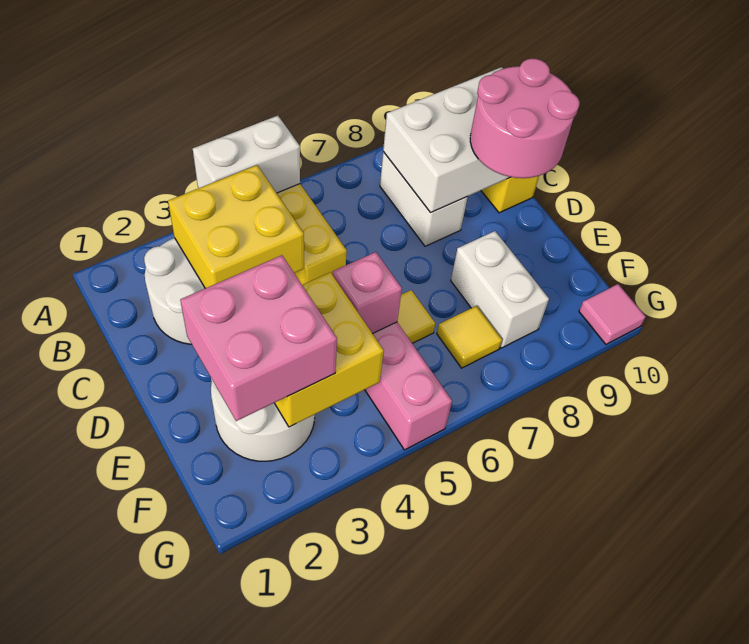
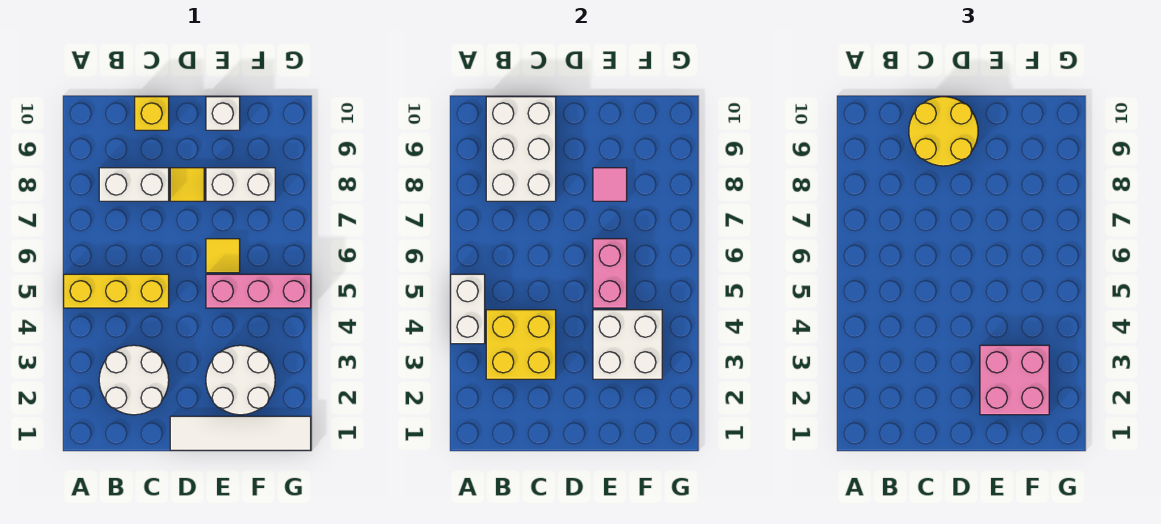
pink round brick C9:D10 level 3 -> yellow round brick C9:D10 level 3
none -> white tile D1:G1 level 1
yellow brick E3:F4 level 2 -> white brick E3:F4 level 2
pink brick E5 level 2 -> pink brick E5:E6 level 2
none -> white brick E10 level 1
yellow tile F7 level 1 -> yellow tile D8 level 1
pink tile G10 level 1 -> pink tile E8 level 2

